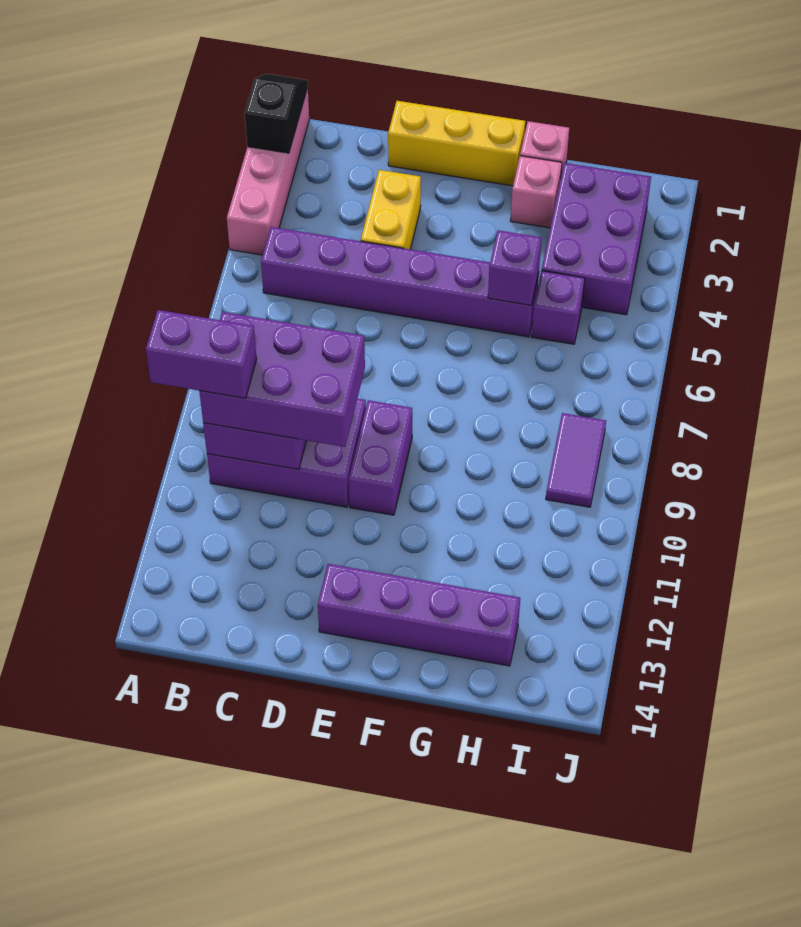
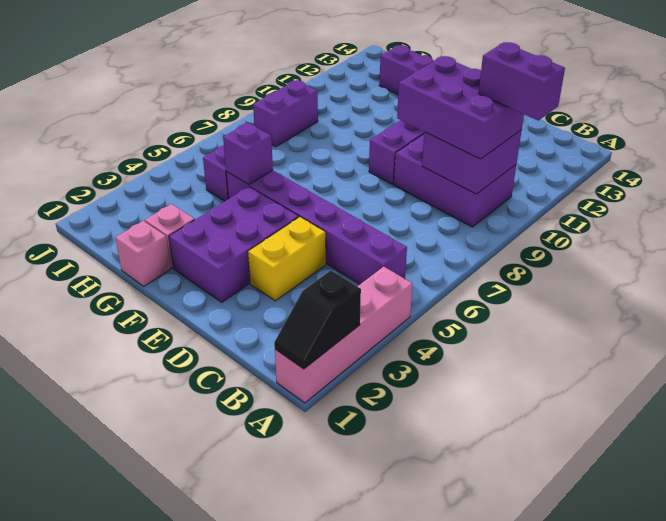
yellow brick D1:F1 level 1 -> none
purple brick H2:I4 level 1 -> purple brick E2:F4 level 1
purple tile I8:I9 level 1 -> purple brick I8:I9 level 1

